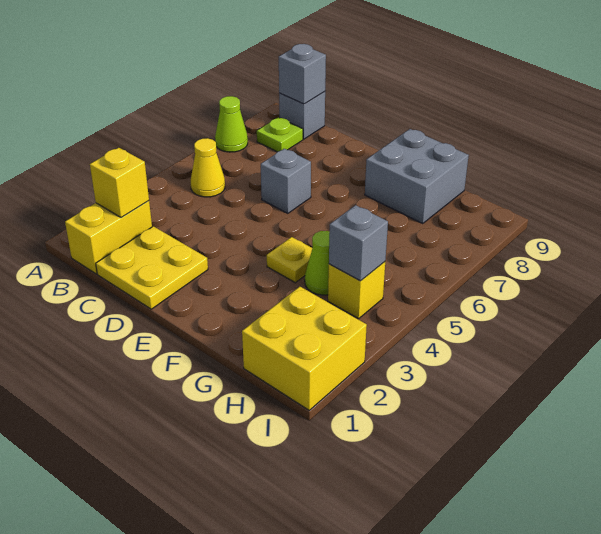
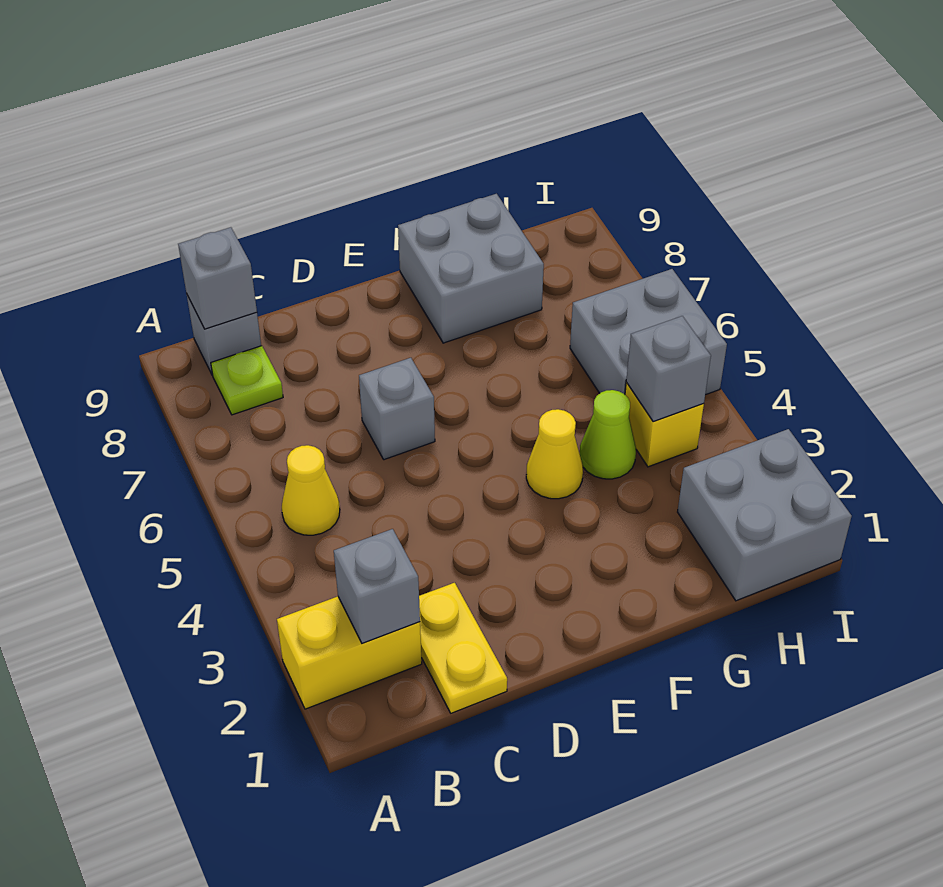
lime cone A7 level 1 -> none
yellow brick B1:B2 level 1 -> yellow brick A2:B2 level 1
yellow brick B2 level 2 -> grey brick B2 level 2
yellow plate C1:D2 level 1 -> yellow plate C1:C2 level 1
yellow plate F4 level 1 -> yellow cone F4 level 1
yellow brick H1:I2 level 1 -> grey brick H1:I2 level 1
none -> grey brick H5:I6 level 1

